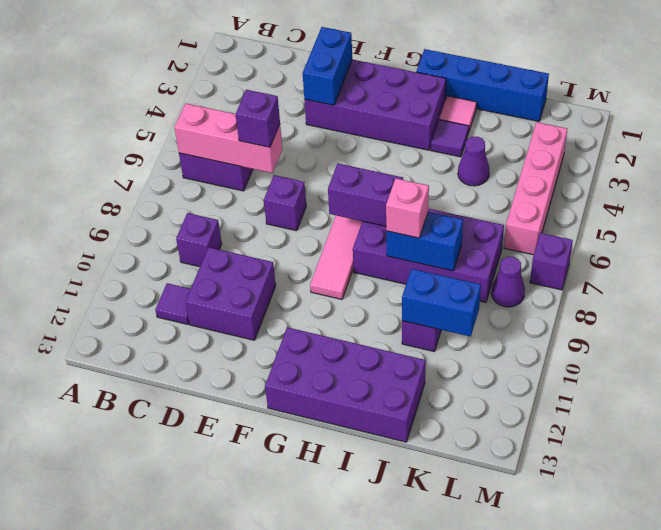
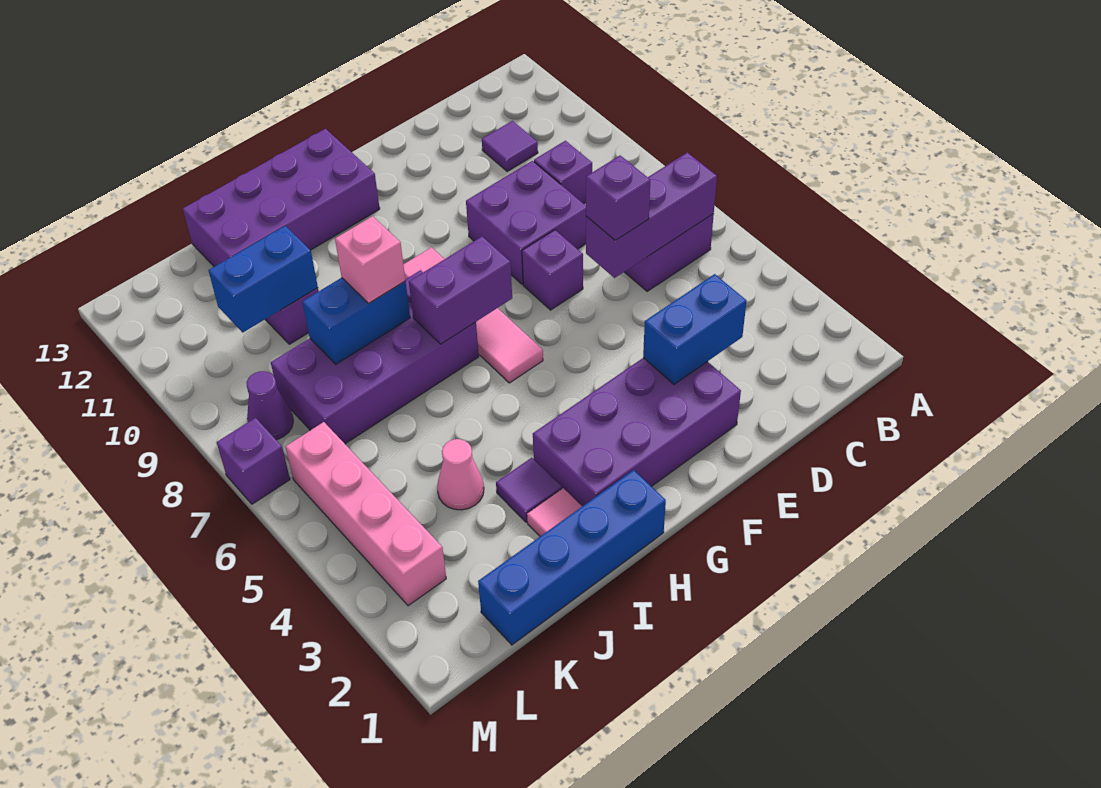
pink brick B6:D6 level 2 -> purple brick B6:D6 level 2
purple brick D10:E11 level 1 -> purple brick D8:E9 level 1
blue brick E2:E3 level 2 -> blue brick D3:E3 level 2
purple cone J4 level 1 -> pink cone J4 level 1

